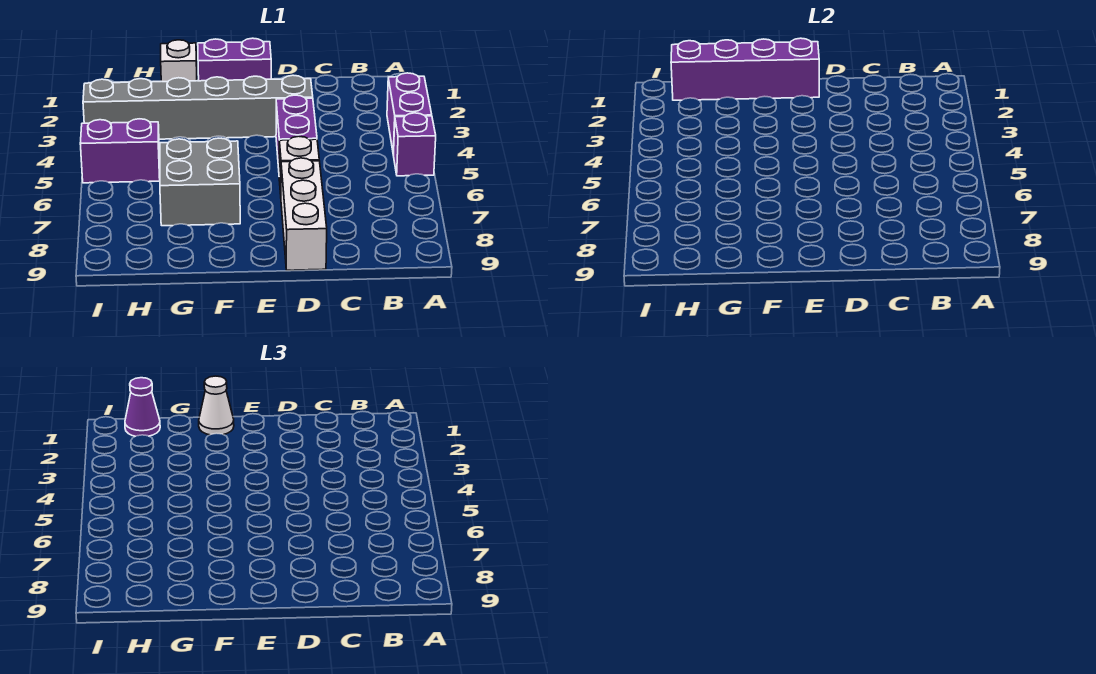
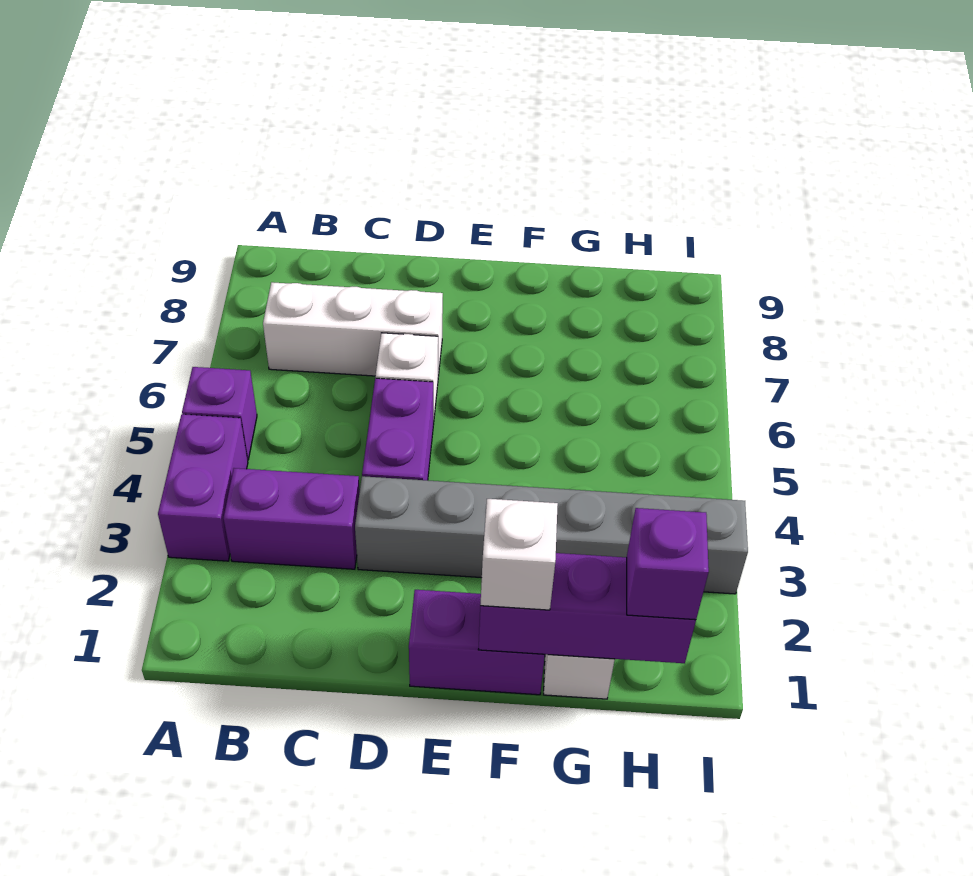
white brick D7:D9 level 1 -> white brick B7:D7 level 1
purple brick E1:H1 level 2 -> purple brick F1:H1 level 2
white cone F1 level 3 -> white brick F1 level 3
grey brick F6:G7 level 1 -> none
purple cone H1 level 3 -> purple brick H1 level 3
purple brick H5:I5 level 1 -> purple brick B3:C3 level 1

